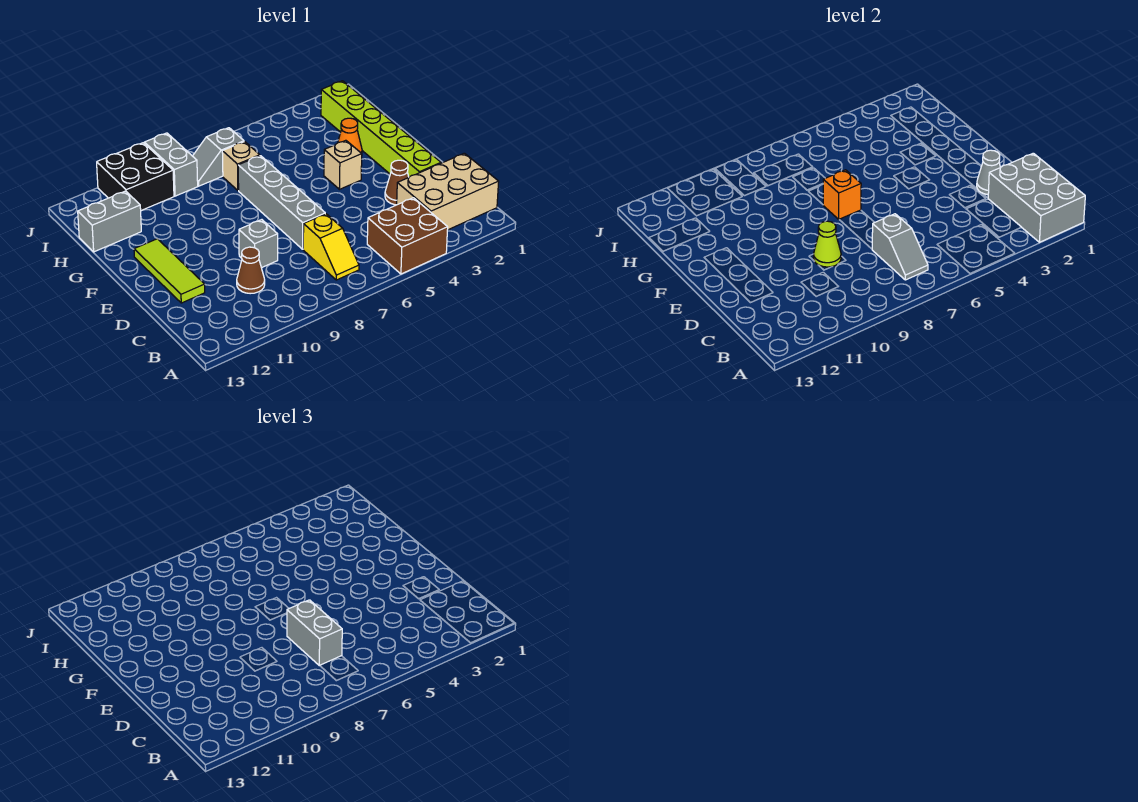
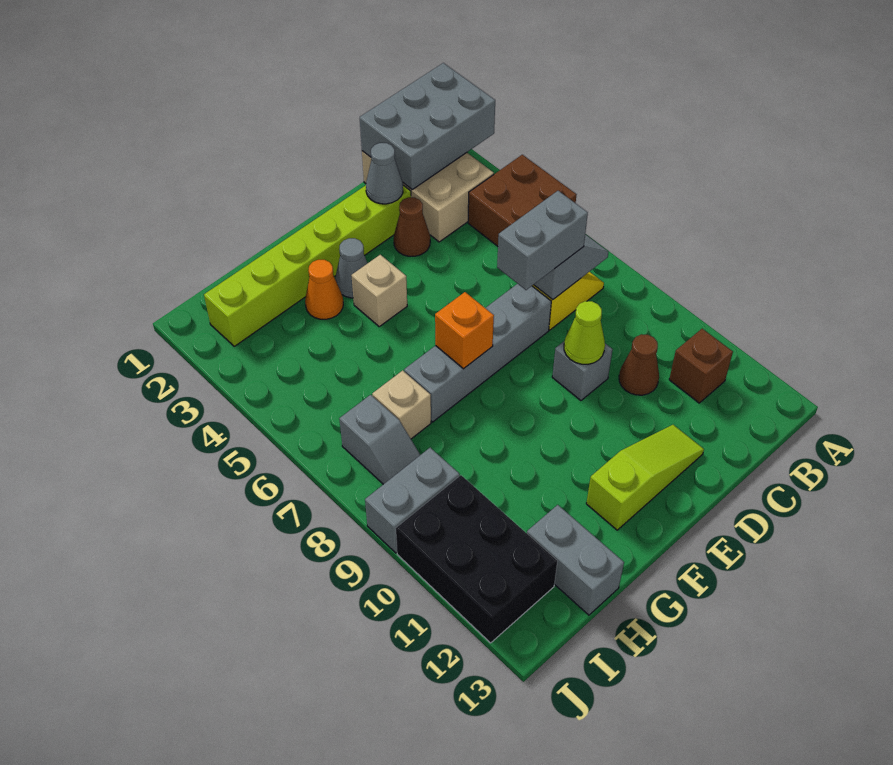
none -> brown brick B11 level 1
lime tile D12:F12 level 1 -> lime slope D12:F12 level 1 top F
none -> grey cone F3 level 1
black brick I10:J11 level 1 -> black brick I10:J12 level 1

